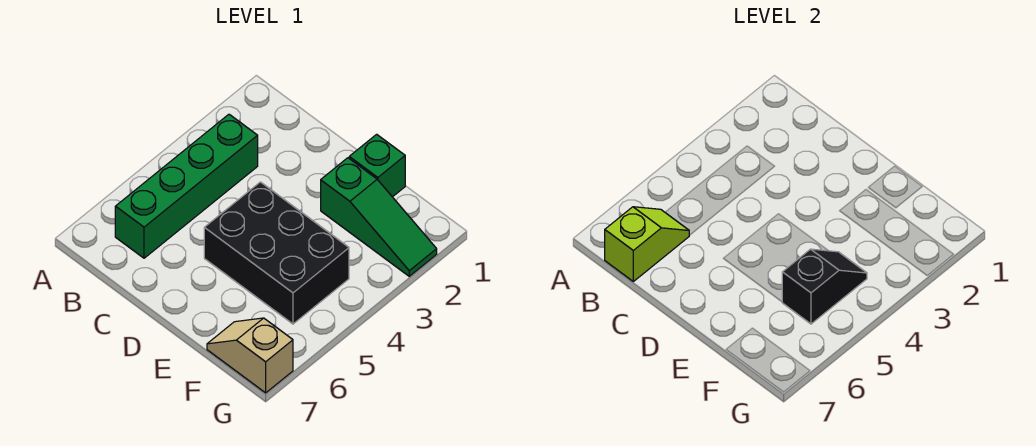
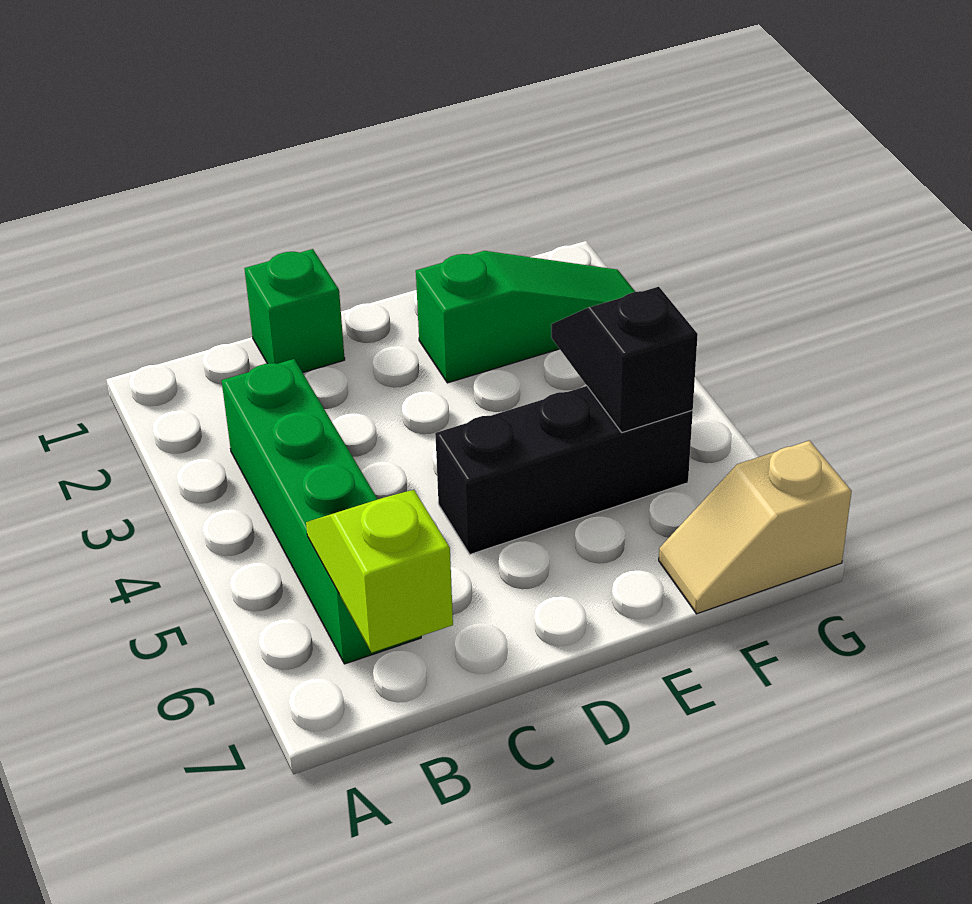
black brick D4:F5 level 1 -> black brick D5:F5 level 1
green brick E1 level 1 -> green brick C1 level 1

